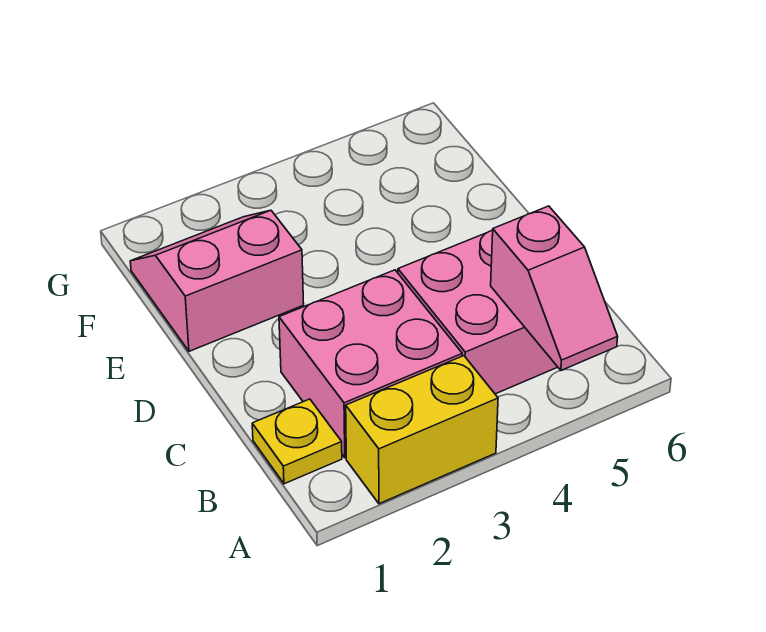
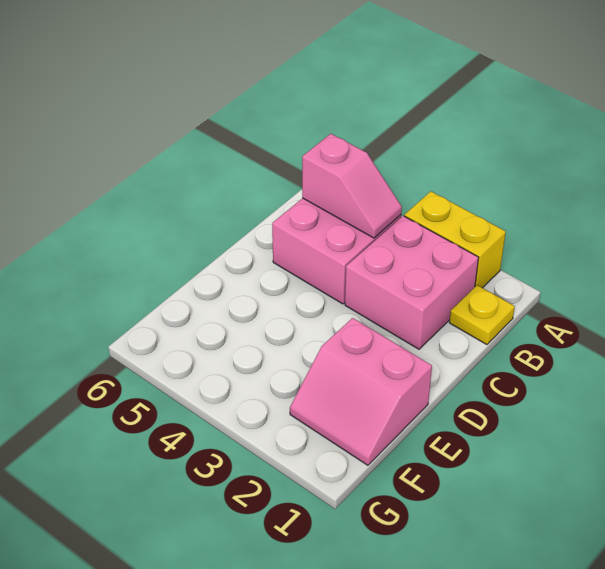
pink slope A5:B5 level 2 top B -> pink slope B4:B5 level 2 top 5

